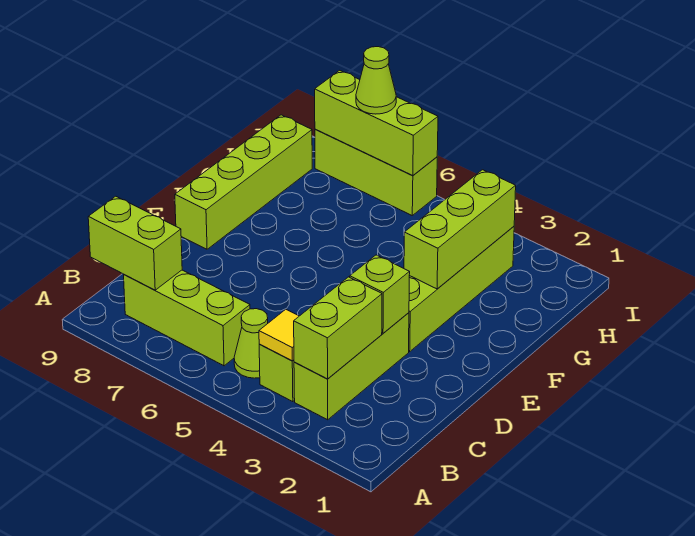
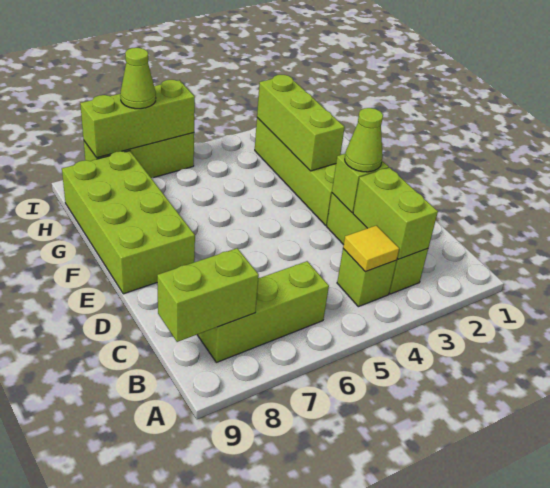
lime cone B5 level 1 -> lime cone D3 level 3
lime brick E9:H9 level 1 -> lime brick E8:H9 level 1

